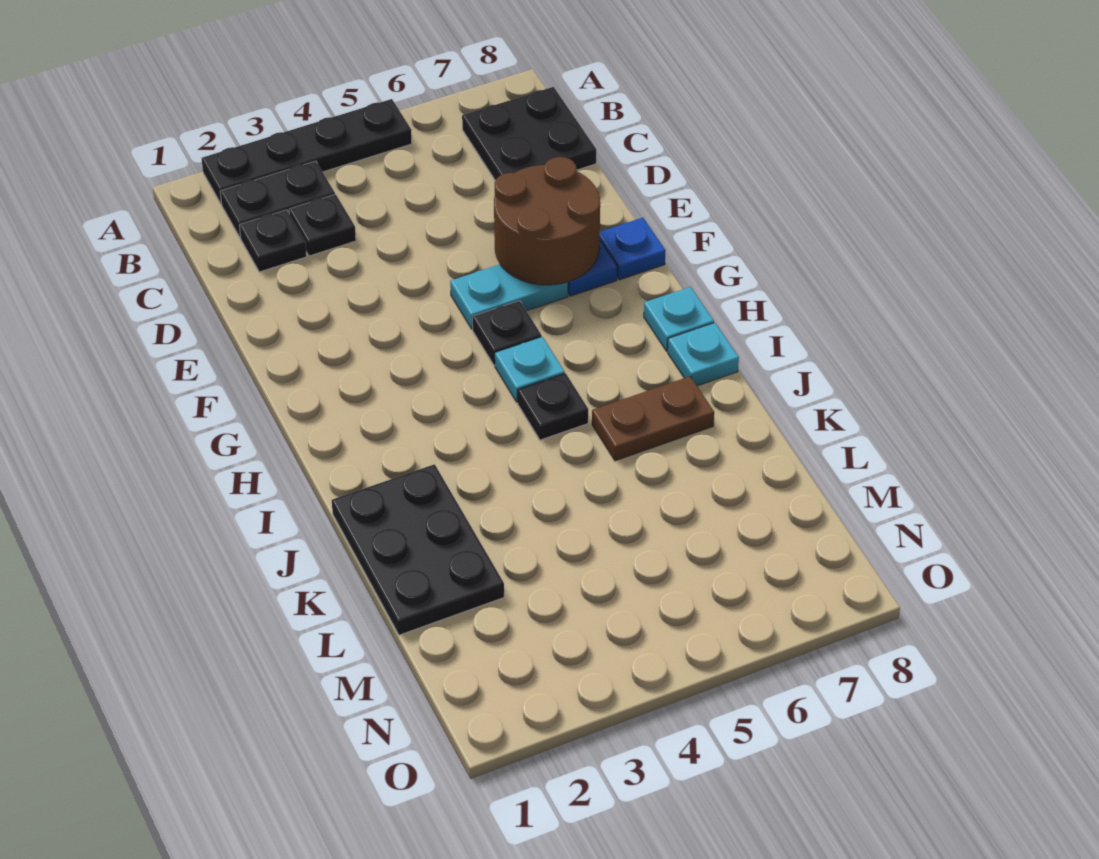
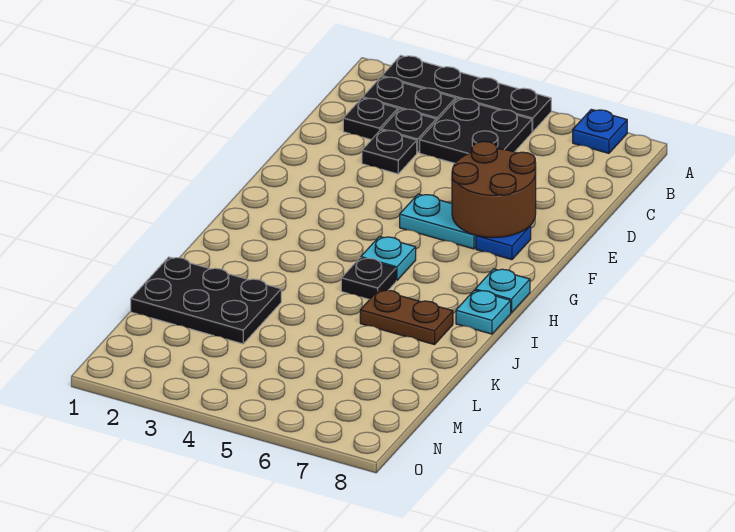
black plate B7:C8 level 1 -> black plate B4:C5 level 1
blue plate F8 level 1 -> blue plate A7 level 1
black plate G5 level 1 -> black plate D3 level 1
black plate J1:L2 level 1 -> black plate K1:L3 level 1

